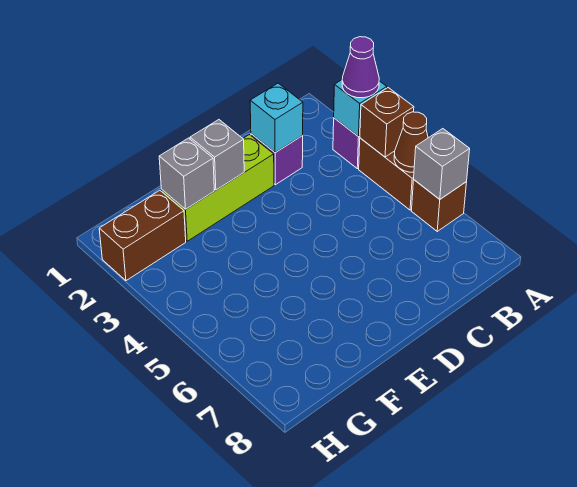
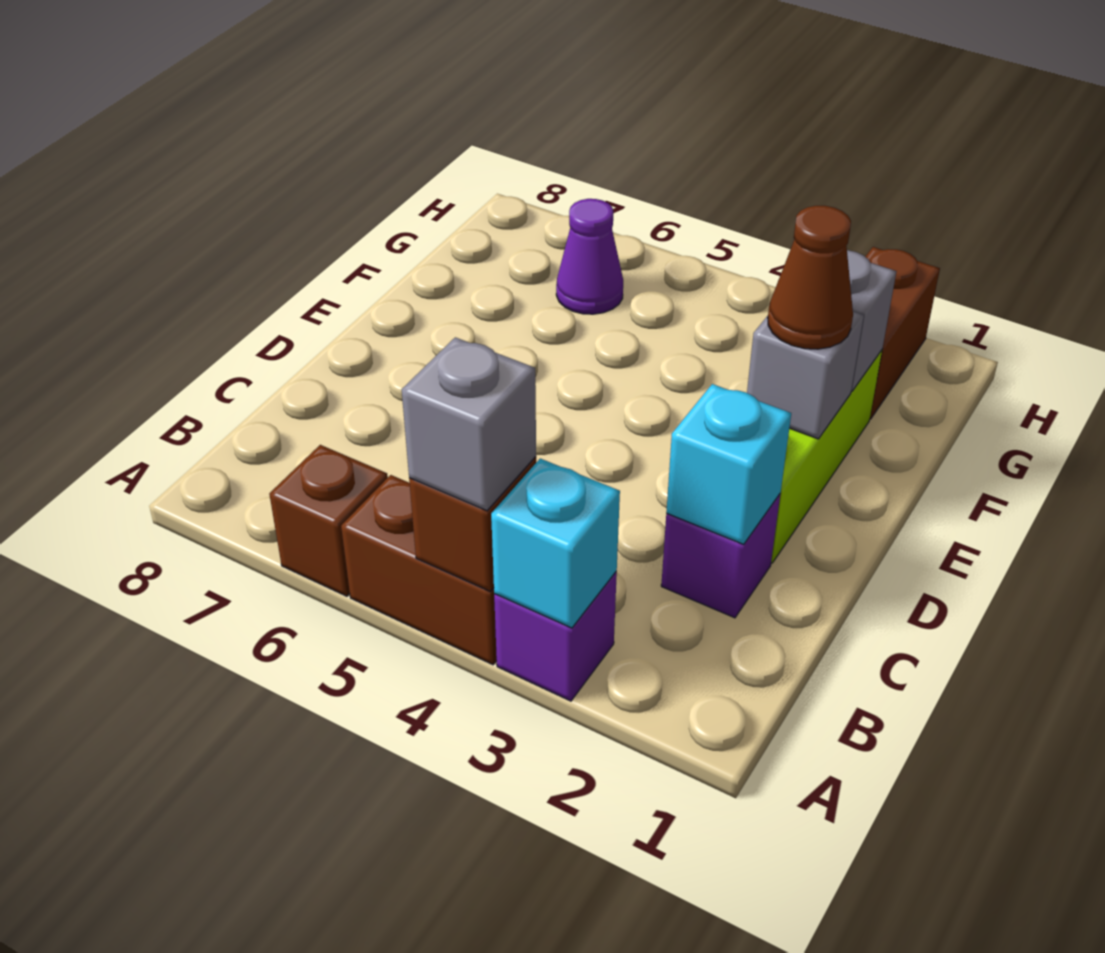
purple cone A3 level 3 -> purple cone G6 level 1
brown cone A5 level 2 -> brown cone E2 level 3
grey brick A6 level 2 -> grey brick A4 level 3

